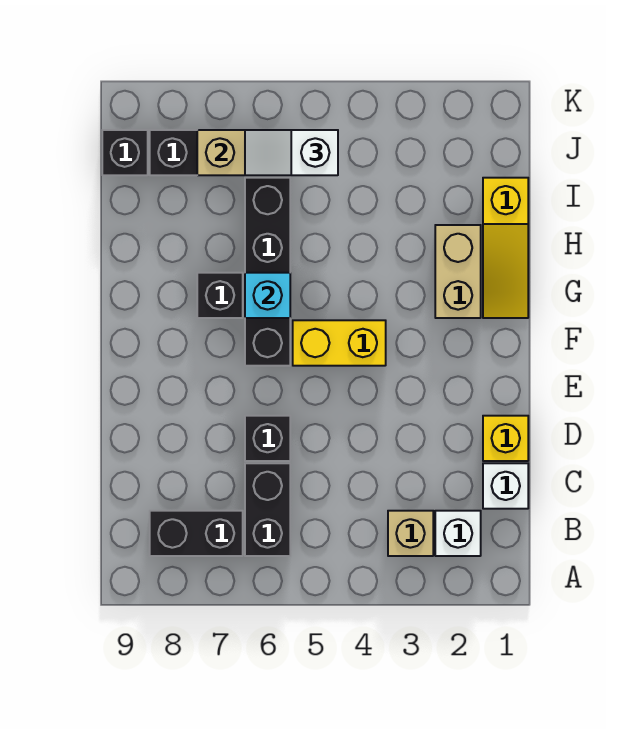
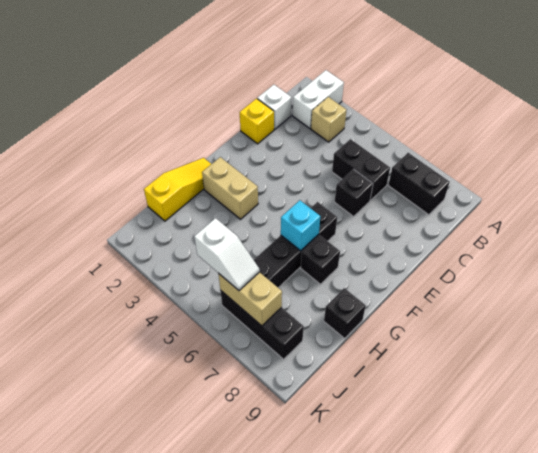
white brick B2 level 1 -> white brick A2:B2 level 1
black brick B6:C6 level 1 -> black brick C5:C6 level 1
yellow brick F4:F5 level 1 -> none
tan brick G2:H2 level 1 -> tan brick G2:G3 level 1
black brick J9 level 1 -> black brick H9 level 1

